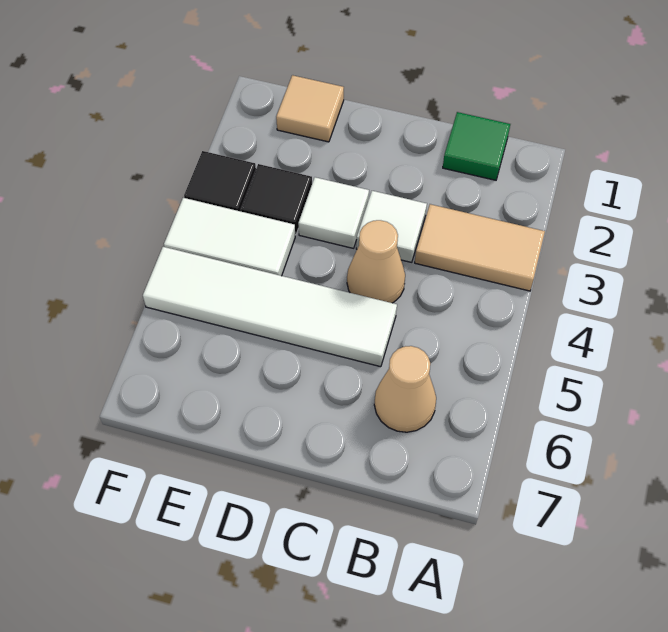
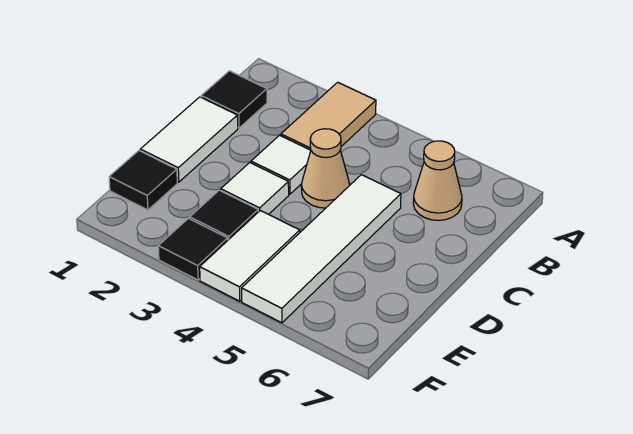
green tile B1 level 1 -> black tile B1 level 1
none -> white tile C1:D1 level 1
tan tile E1 level 1 -> black tile E1 level 1

